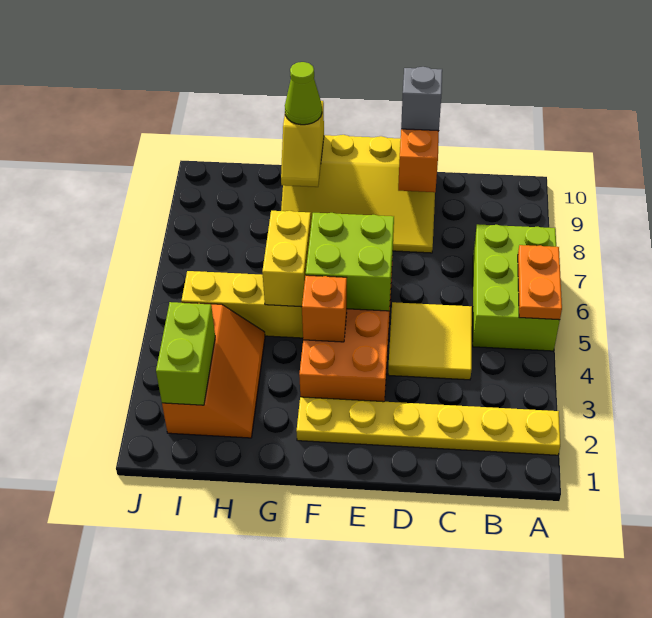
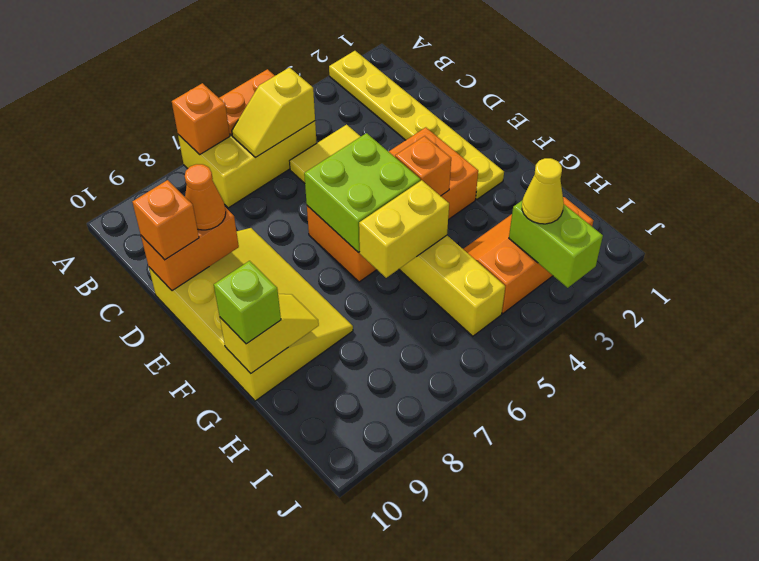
lime brick A5:B7 level 1 -> yellow brick A5:B7 level 1
none -> orange brick A7 level 2
none -> yellow slope B5:B6 level 2 top 5
none -> orange cone D9 level 3
grey brick D10 level 3 -> orange brick D10 level 3
lime cone G10 level 3 -> lime brick G10 level 3
lime brick I2:I3 level 2 -> lime brick I3:J3 level 2
none -> yellow cone I3 level 3

